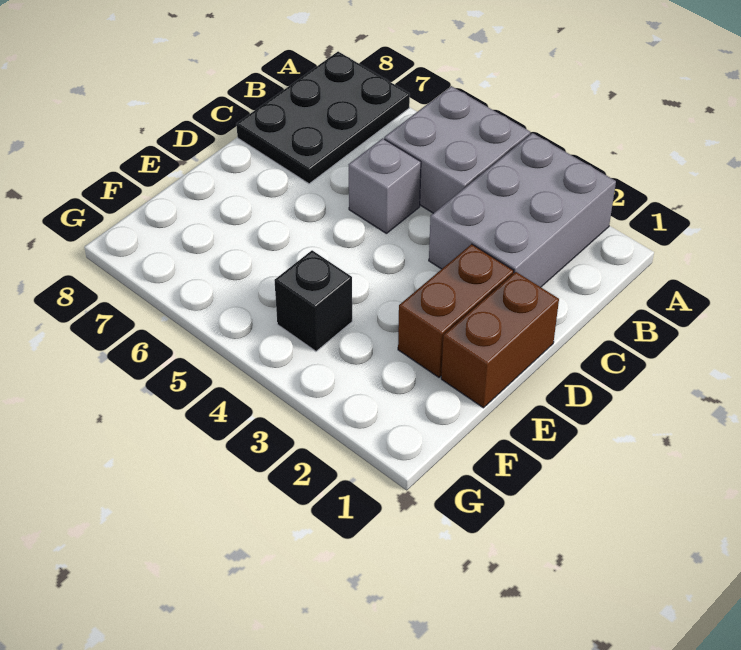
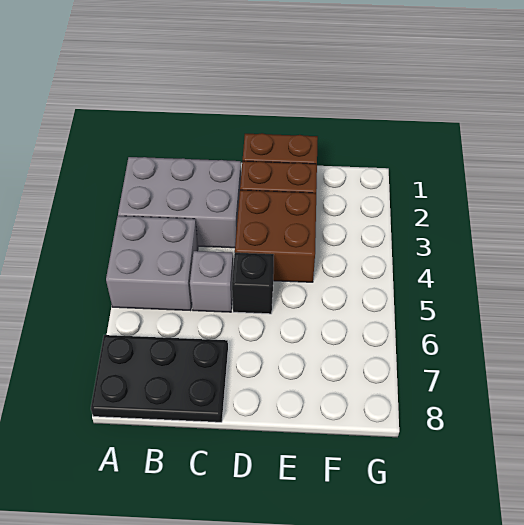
none -> brown brick D3:E4 level 1
black brick F4 level 1 -> black brick D5 level 1

